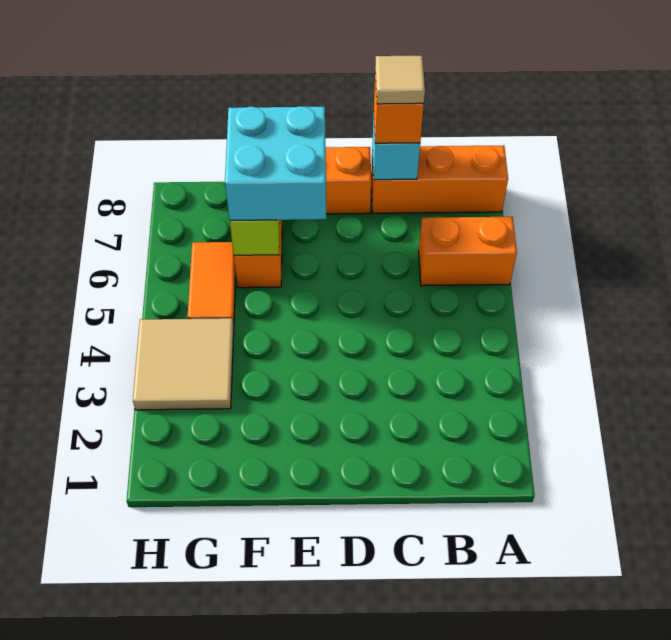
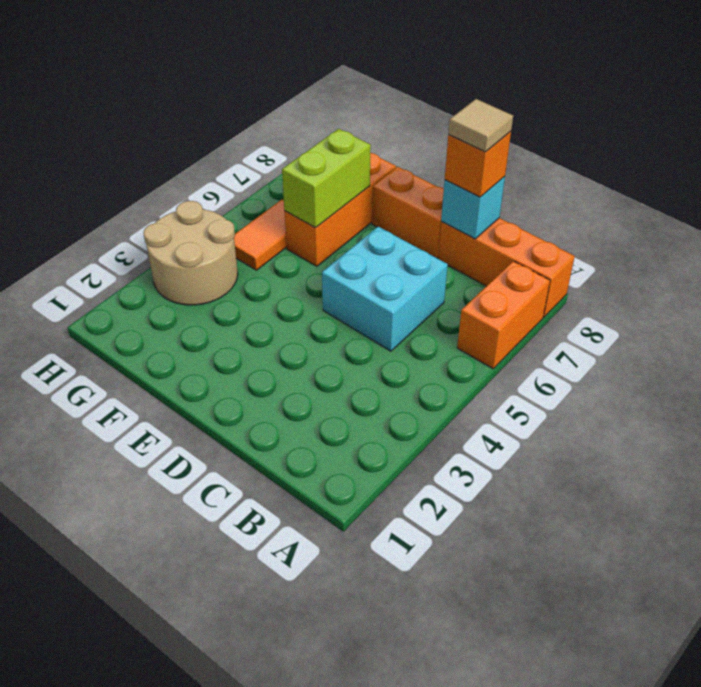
orange brick A6:B6 level 1 -> orange brick A6:A7 level 1
cyan brick E6:F7 level 3 -> cyan brick C5:D6 level 1
tan tile G3:H4 level 1 -> tan round brick G3:H4 level 1

